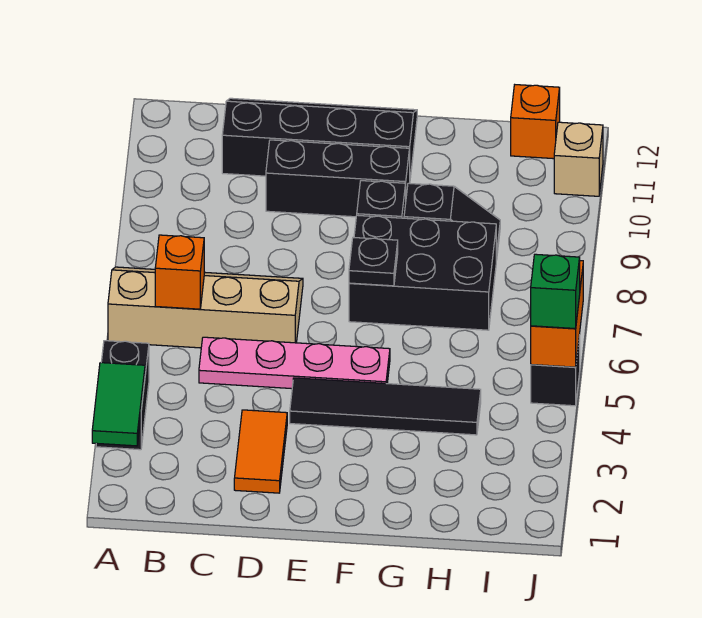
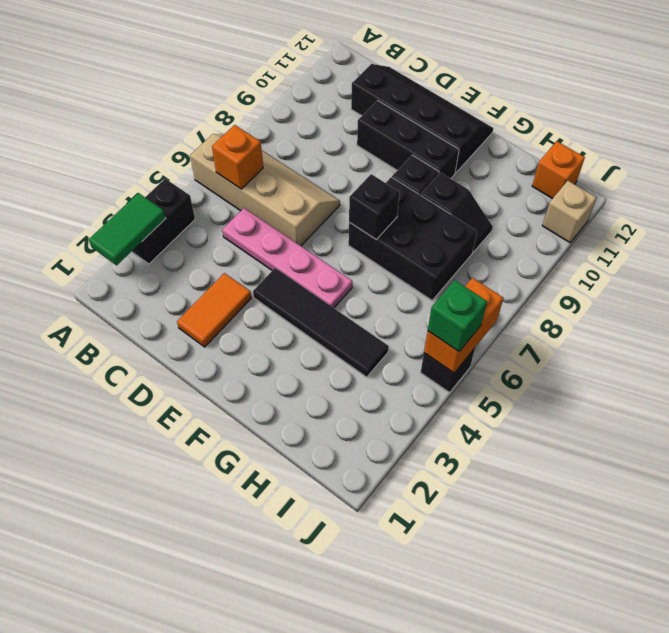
black plate F7 level 2 -> black brick F7 level 2

